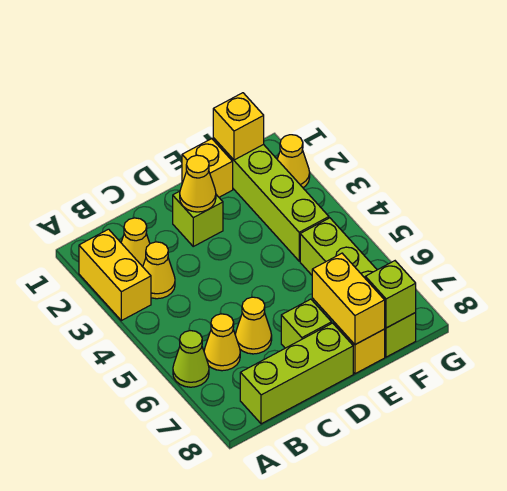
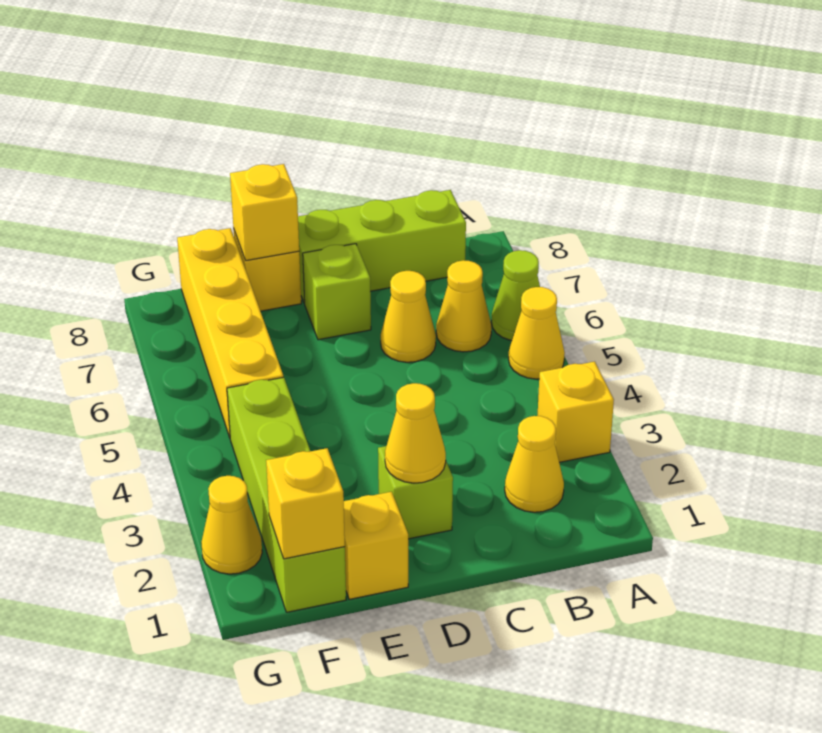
yellow brick A2:A3 level 1 -> yellow brick A3 level 1
yellow cone B3 level 1 -> yellow cone A5 level 1
yellow brick E7:E8 level 2 -> yellow brick E8 level 2
lime brick F5:F8 level 1 -> yellow brick F5:F8 level 1
lime brick F8 level 2 -> none

